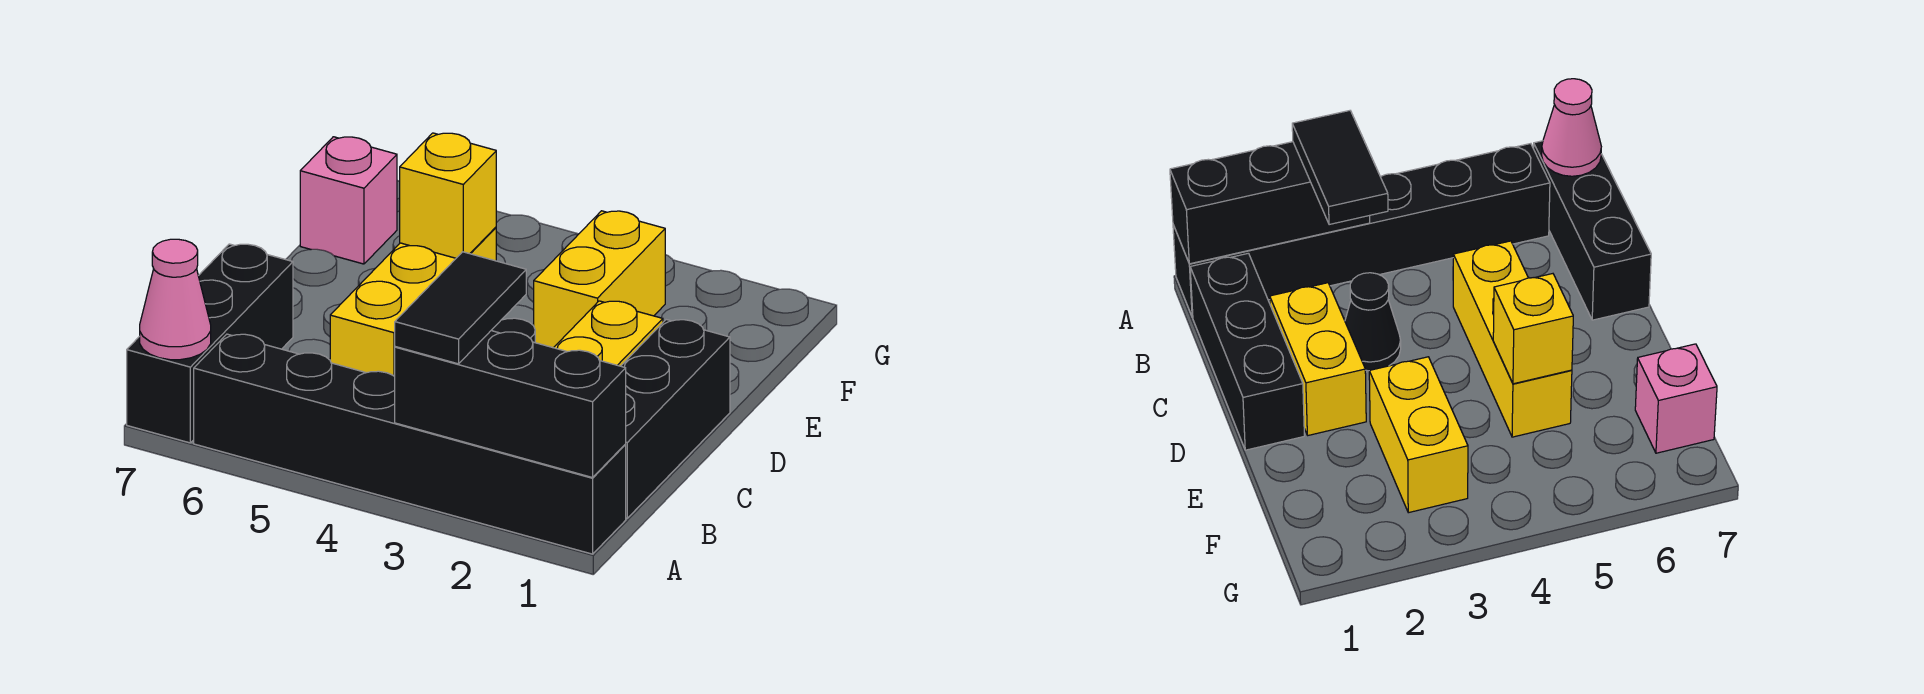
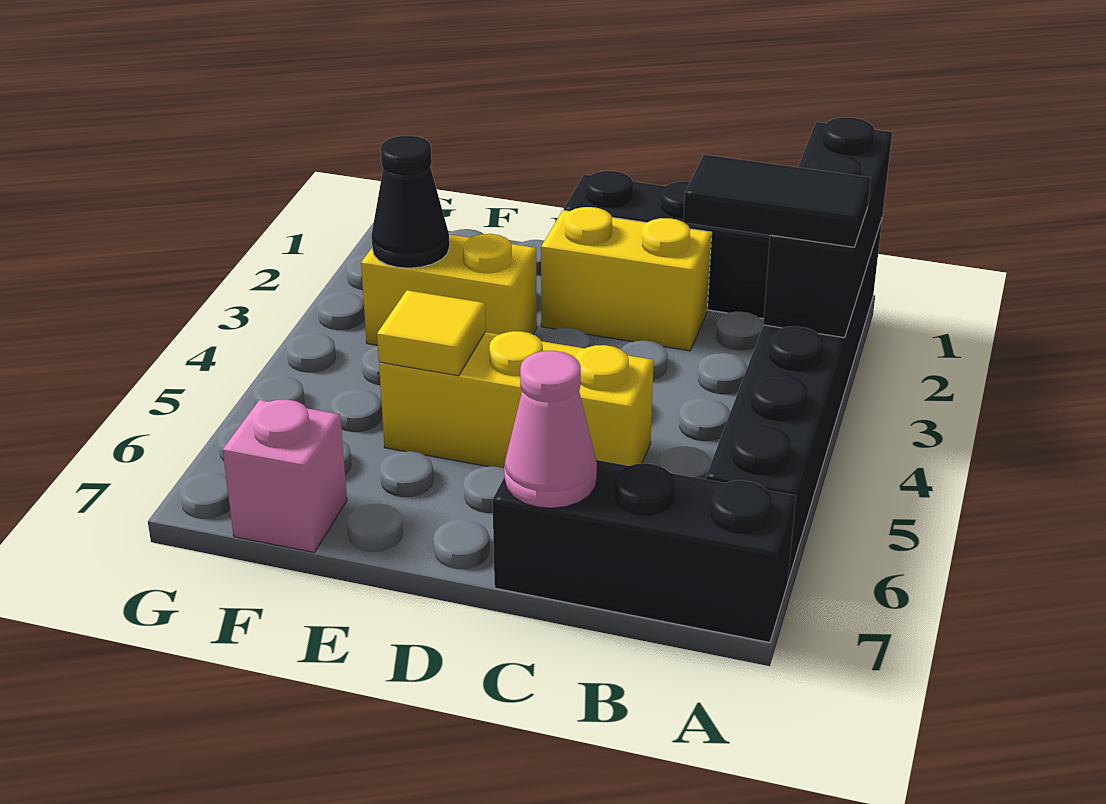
pink cone A7 level 2 -> pink cone C7 level 2
black cone C3 level 1 -> black cone F3 level 2
yellow brick E5 level 2 -> yellow tile E5 level 2

